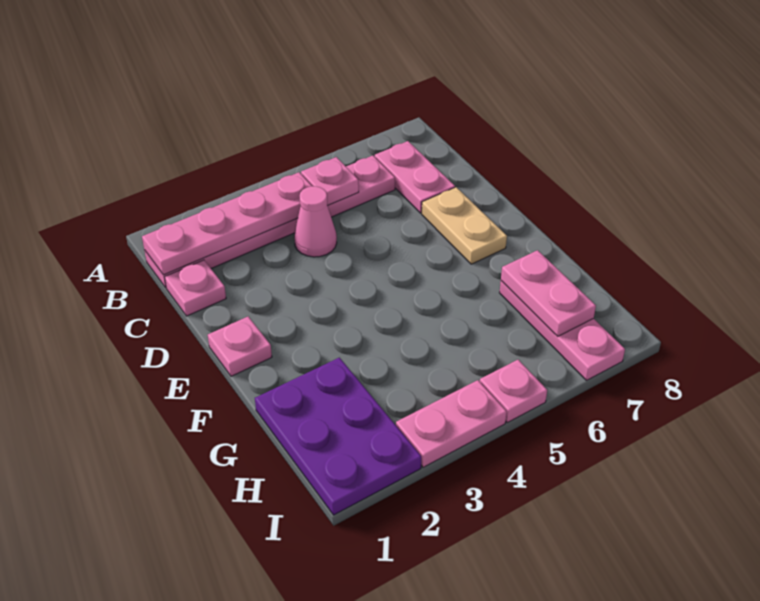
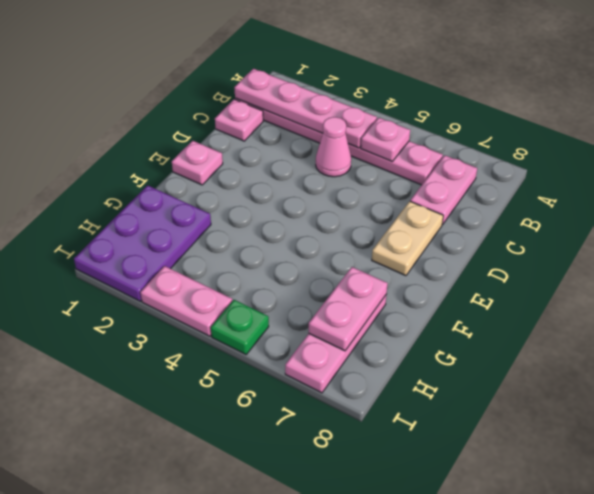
pink plate I5 level 1 -> green plate I5 level 1

